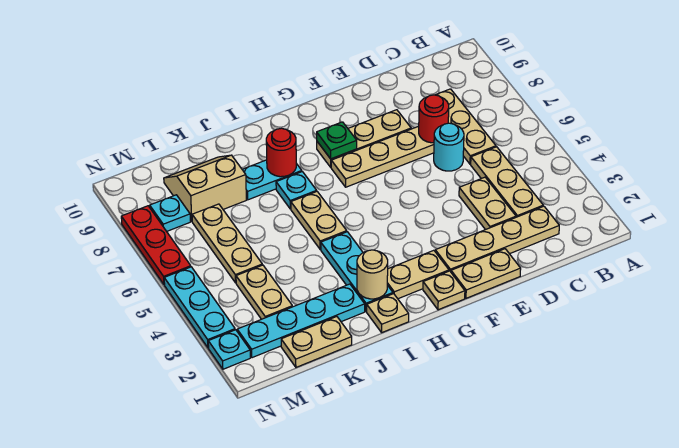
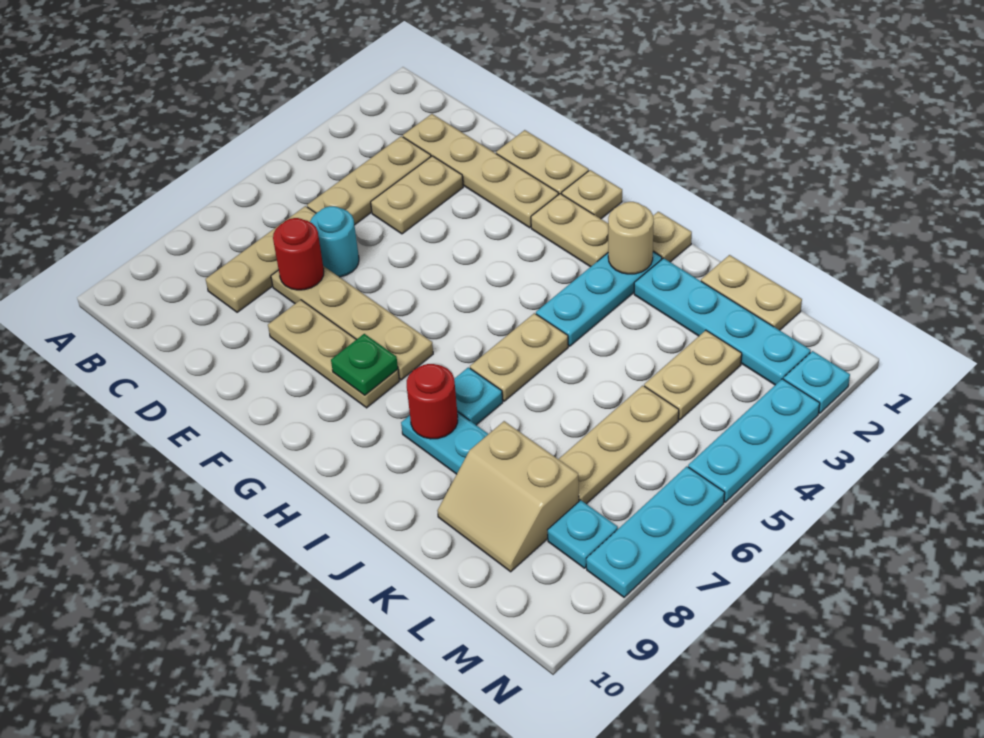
red plate N6:N8 level 1 -> cyan plate N6:N8 level 1

